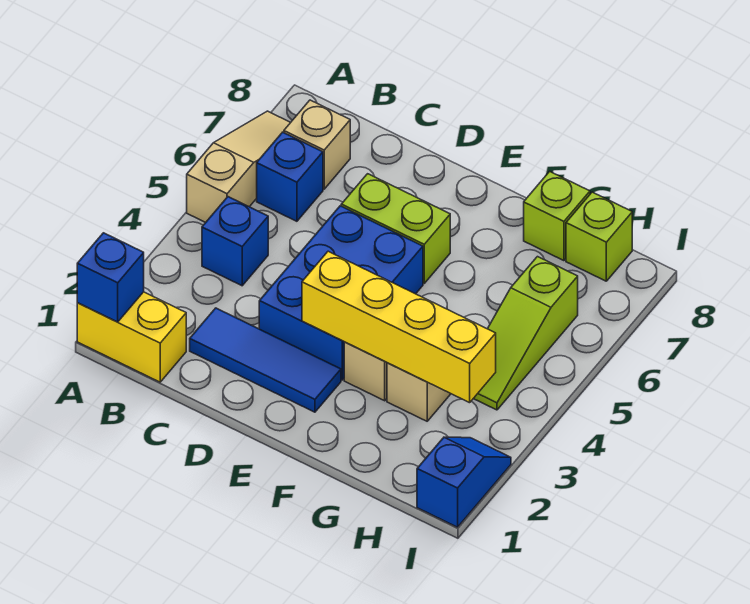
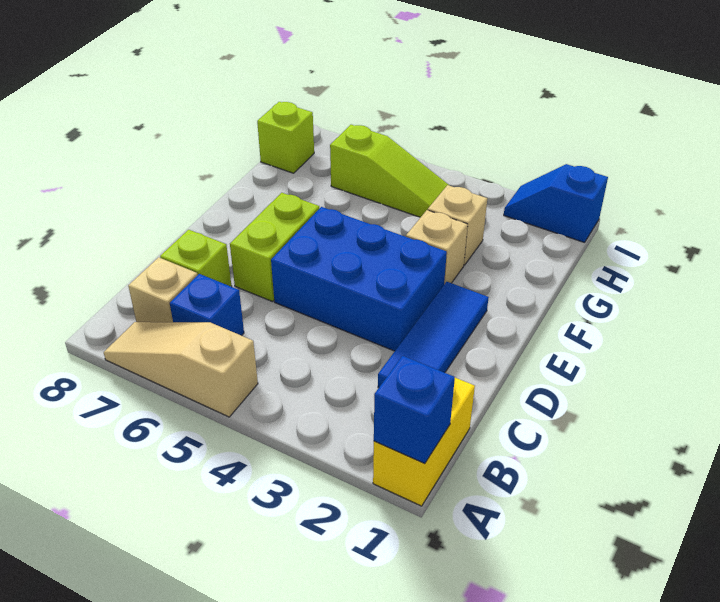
blue brick B4 level 1 -> none
yellow brick E3:H3 level 2 -> none
lime brick G8 level 1 -> lime brick C7 level 1

